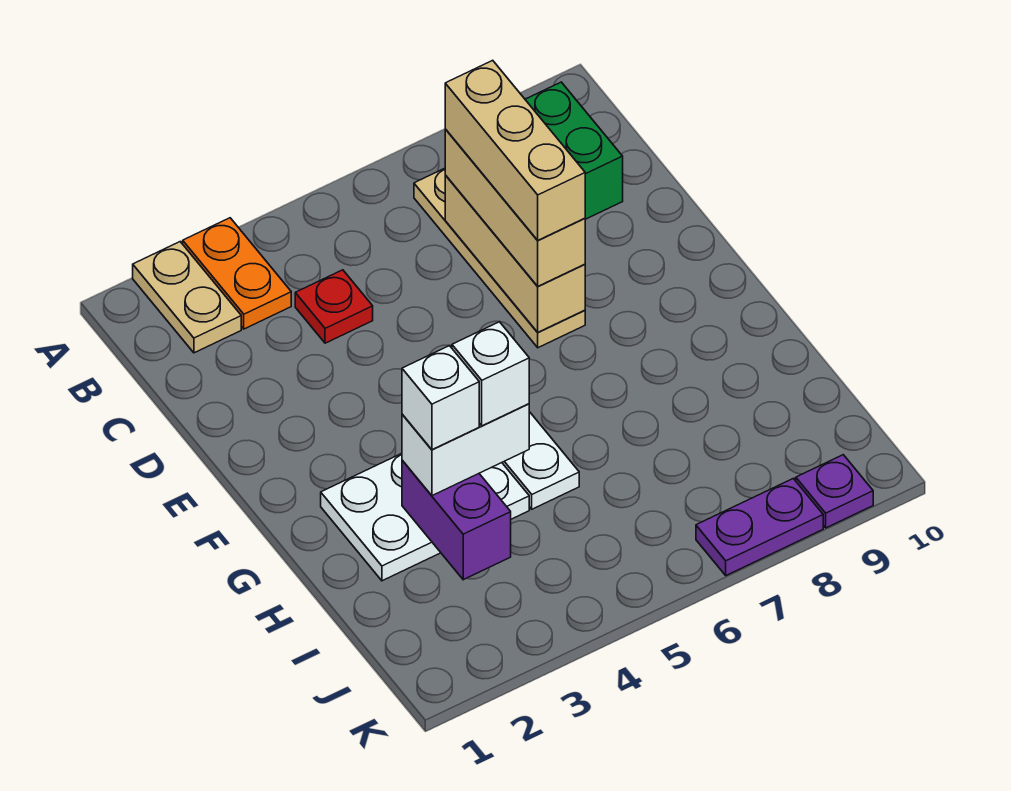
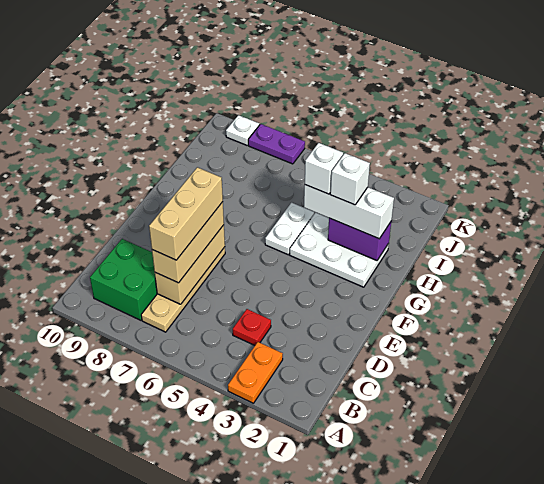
tan plate A2:B2 level 1 -> none
purple brick H3:I3 level 2 -> purple brick H2:H3 level 2
white brick H3:H4 level 3 -> white brick H2:H4 level 3
purple plate K9 level 1 -> white plate K9 level 1

